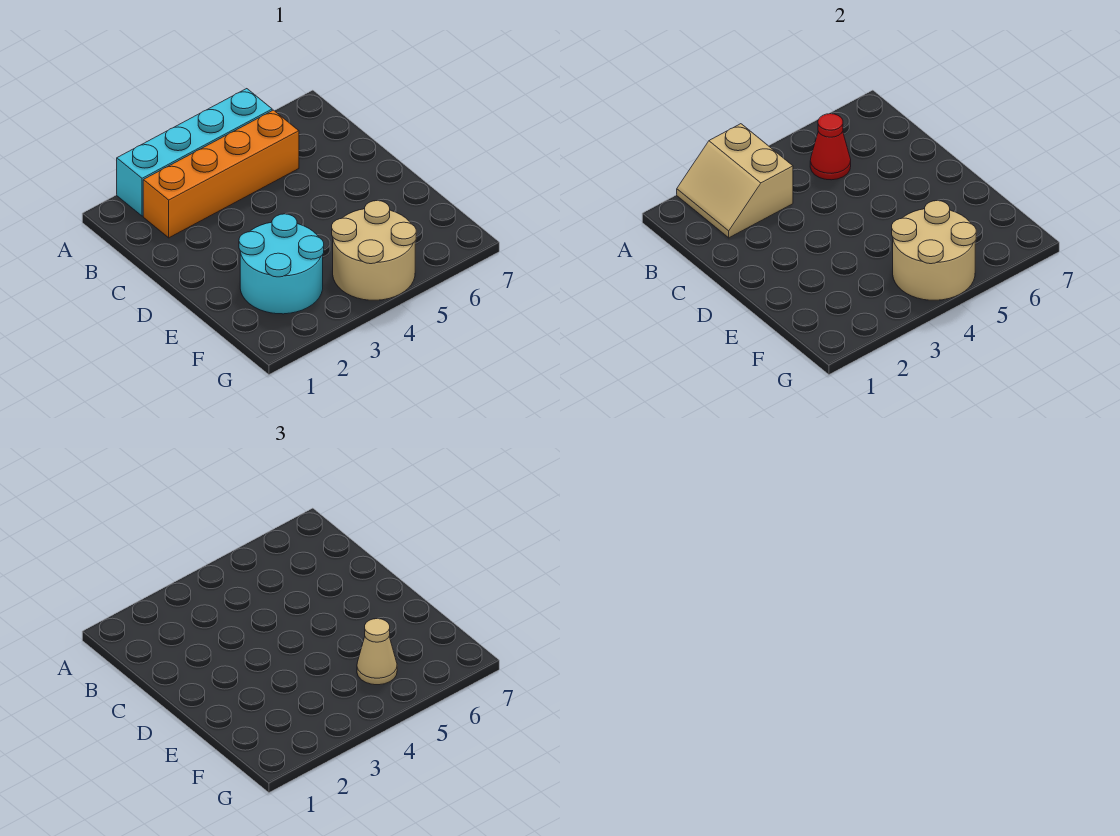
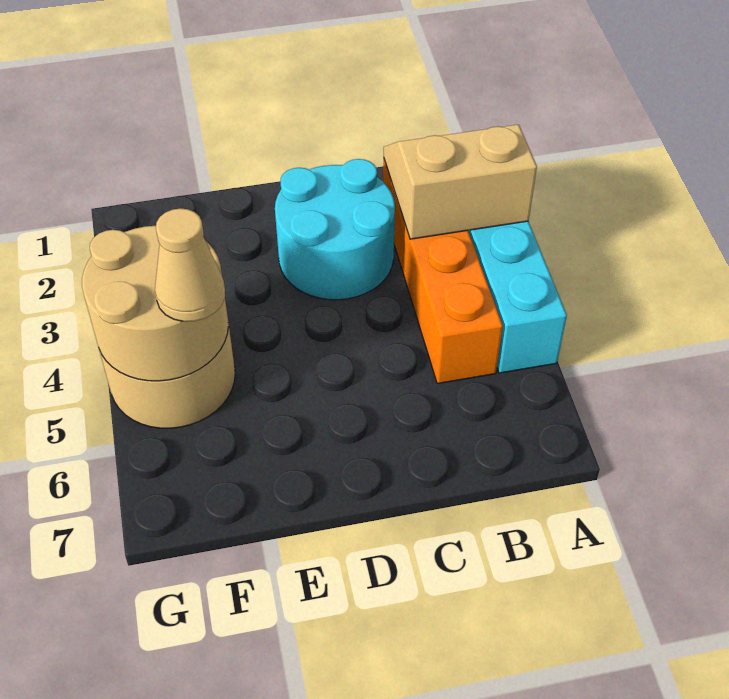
red cone B5 level 2 -> none
cyan round brick E2:F3 level 1 -> cyan round brick C2:D3 level 1

